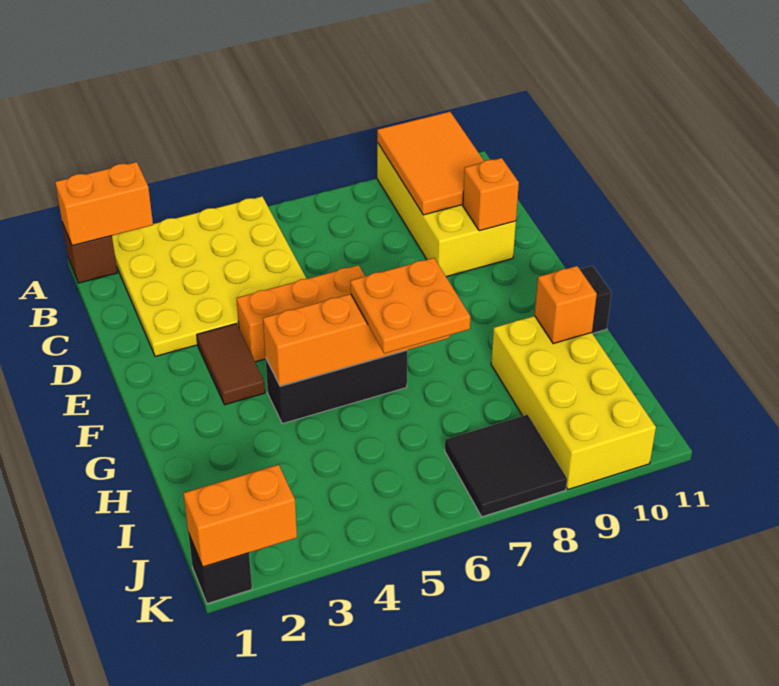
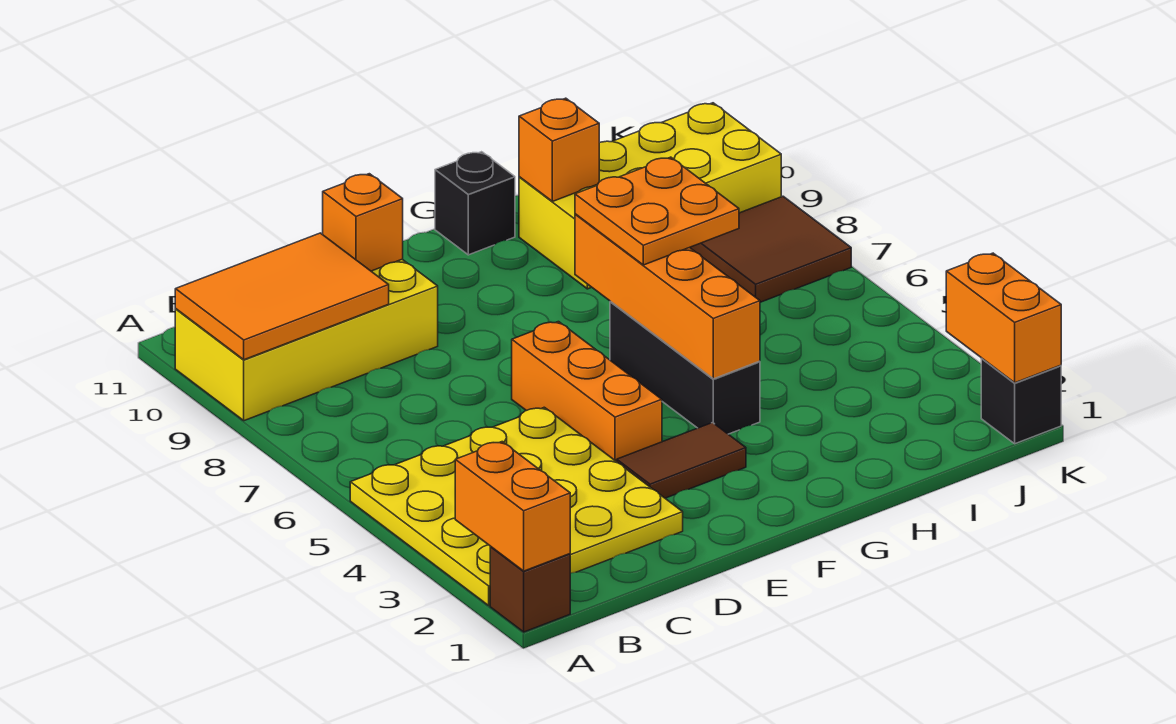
black tile J7:K8 level 1 -> brown tile J7:K8 level 1

